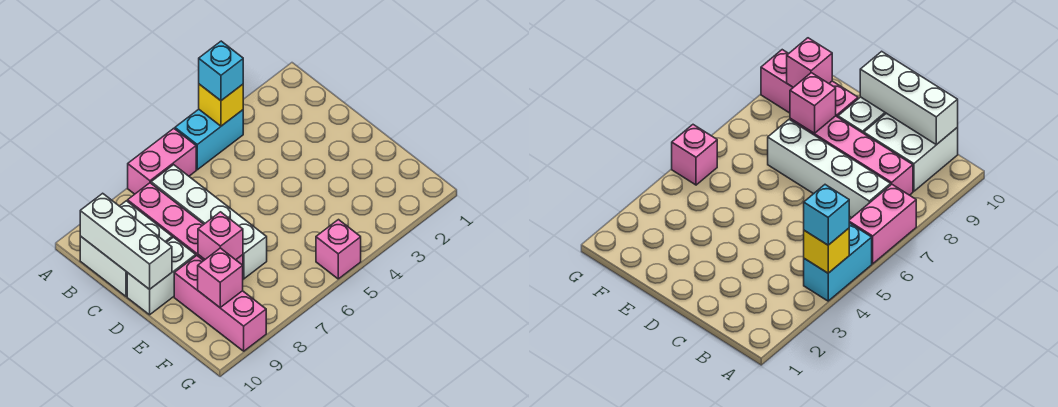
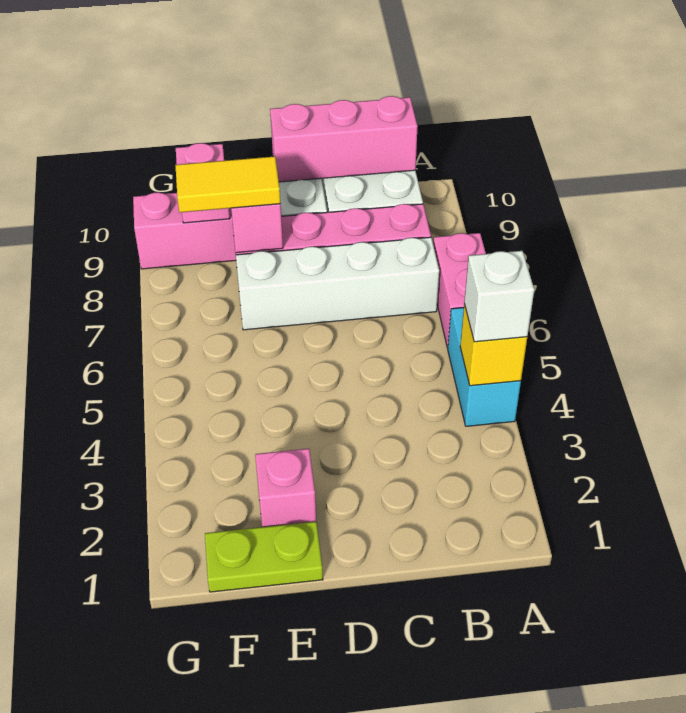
cyan brick A4 level 3 -> white brick A4 level 3
white brick B10:D10 level 2 -> pink brick B10:D10 level 2
none -> lime plate E1:F1 level 1
none -> yellow tile E8:F8 level 3
pink brick G5 level 1 -> pink brick E2 level 1

